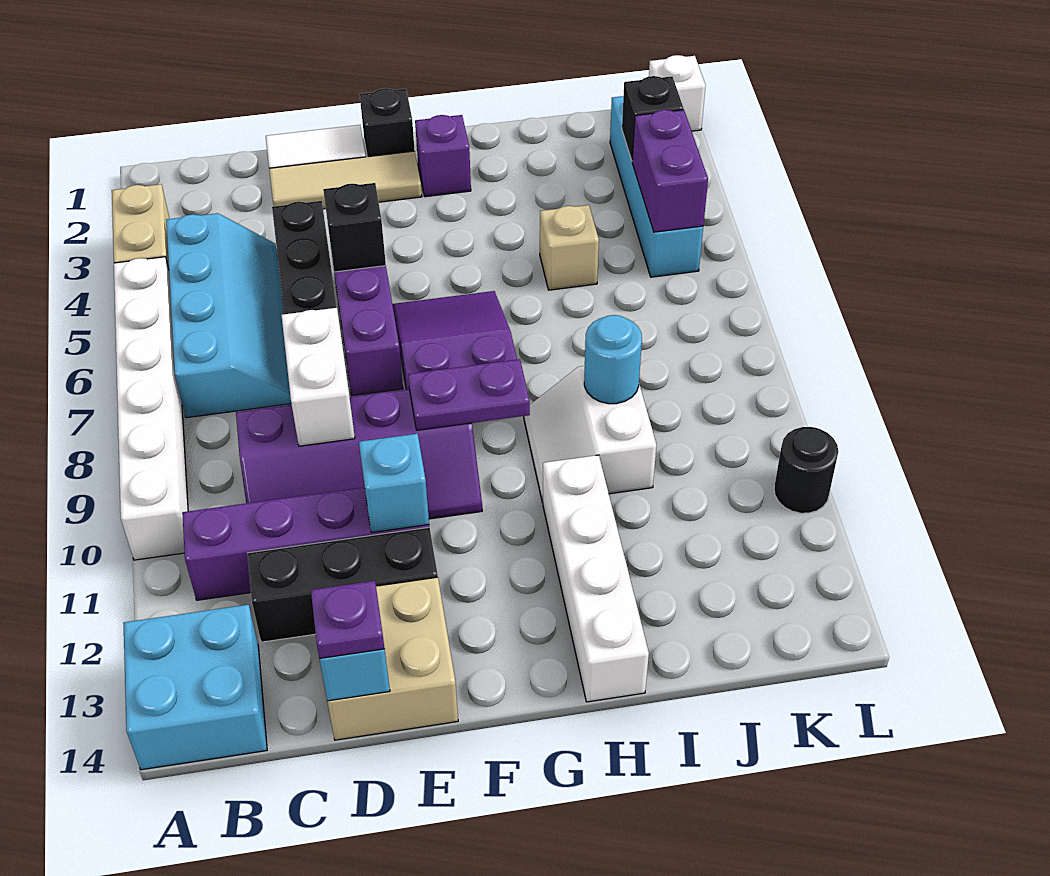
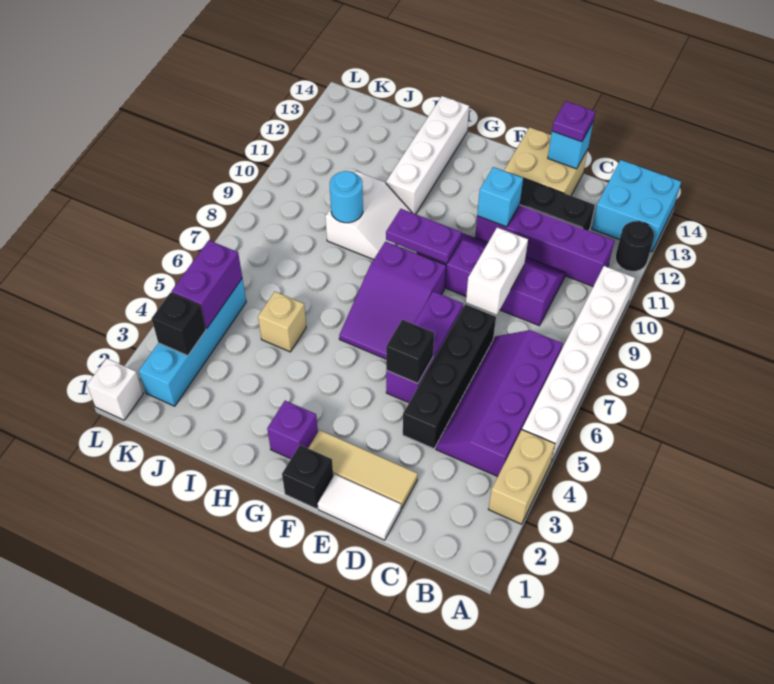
cyan slope B4:C7 level 1 top B -> purple slope B4:C7 level 1 top B
black round brick L11 level 1 -> black round brick A12 level 1

